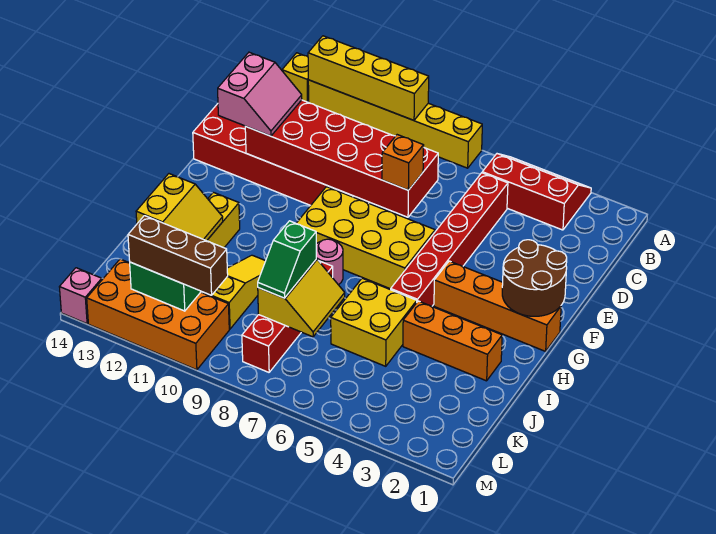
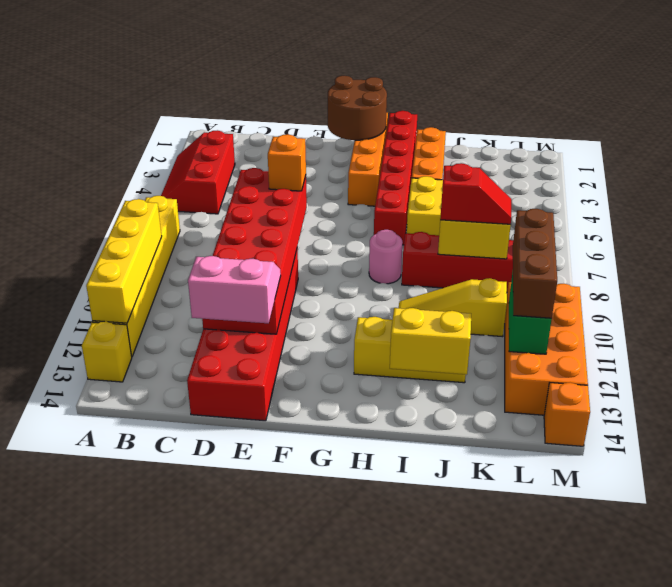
red brick C5:H5 level 1 -> red brick H1:H6 level 1
yellow brick F6:G9 level 1 -> none
green slope J8:K8 level 3 top J -> red slope J8:K8 level 3 top J
pink brick M14 level 1 -> orange brick M14 level 1

